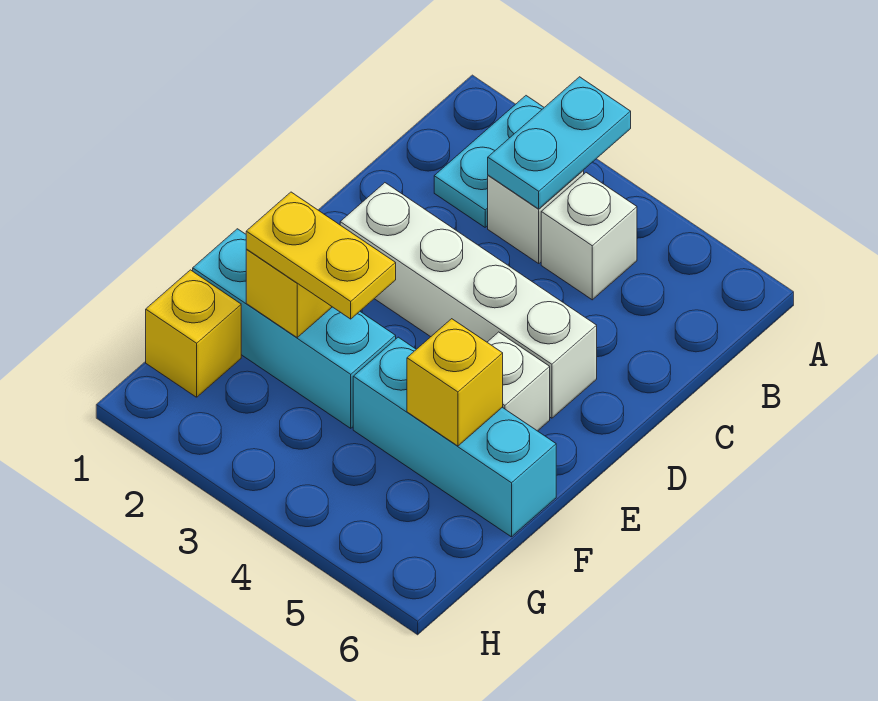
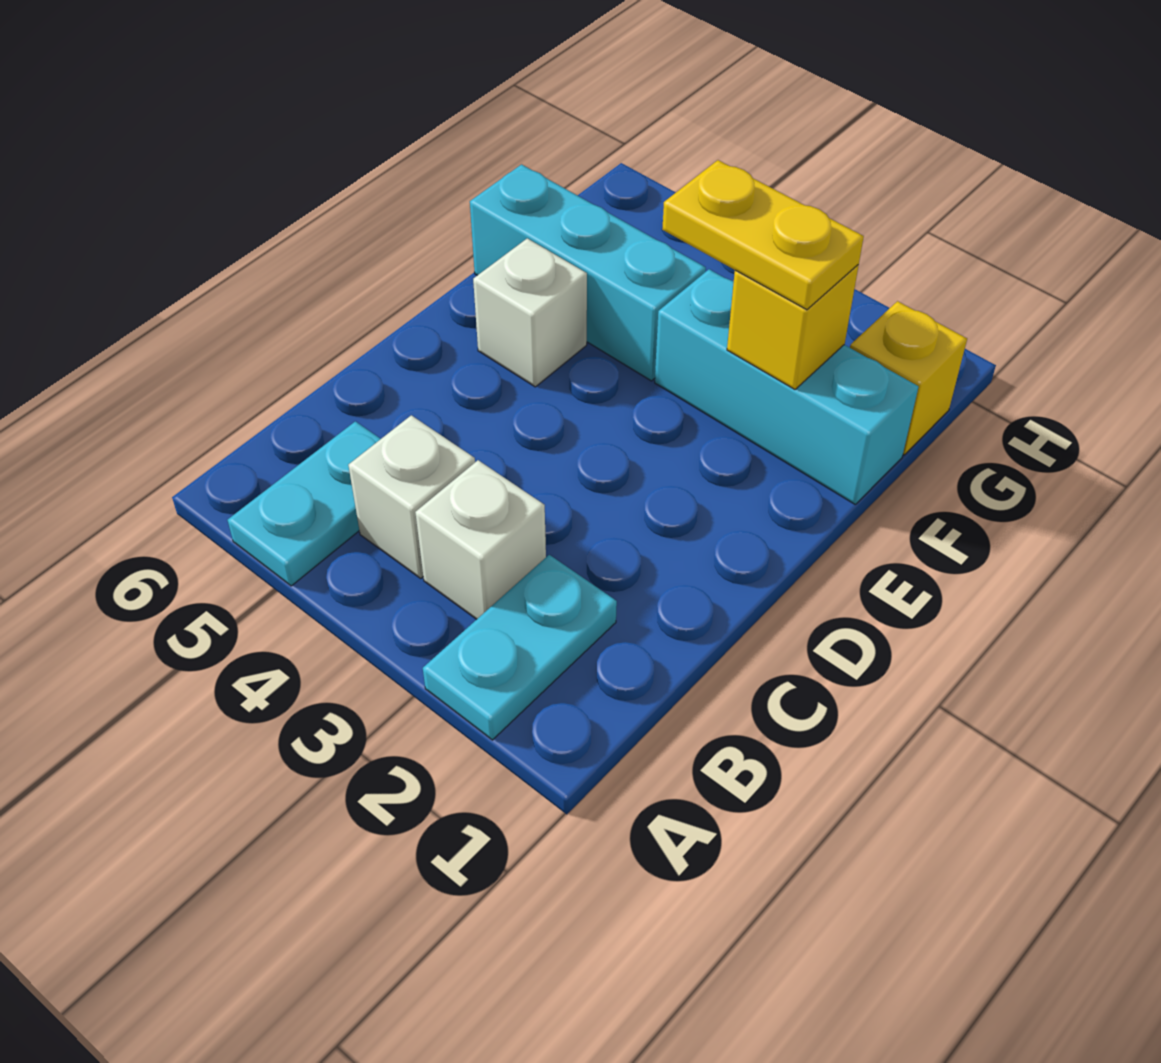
cyan plate A3:B3 level 2 -> cyan plate A5:B5 level 1
white brick D2:D5 level 1 -> none
yellow brick F5 level 2 -> none

